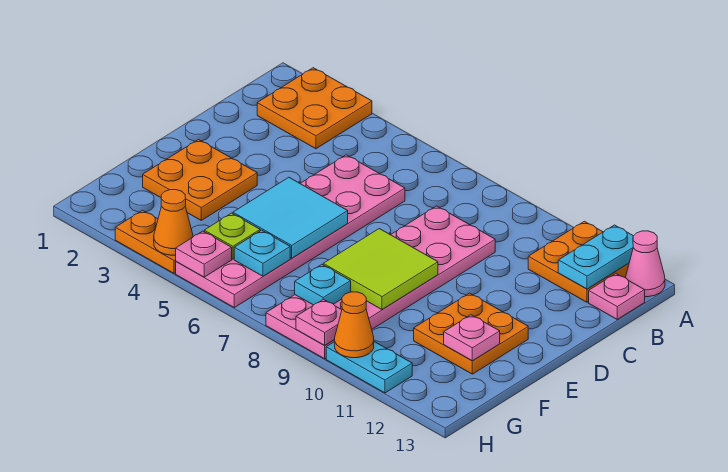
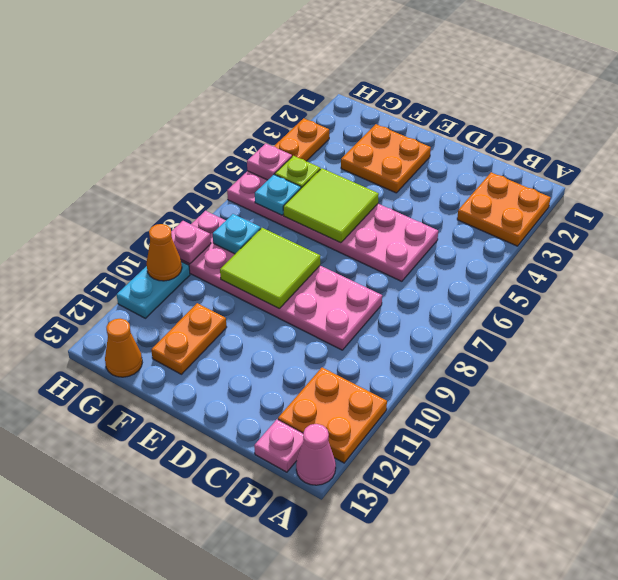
cyan plate A12:B12 level 2 -> none
cyan tile E5:F6 level 2 -> lime tile E5:F6 level 2
orange plate E11:F12 level 1 -> orange plate F11:F12 level 1
pink plate F12 level 2 -> none
orange cone H4 level 2 -> orange cone G13 level 1

